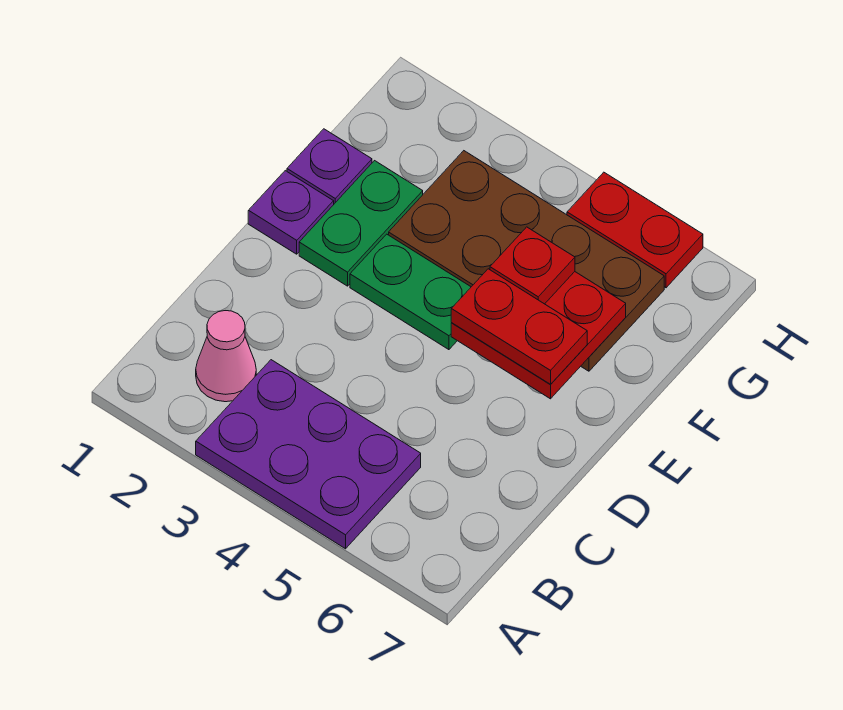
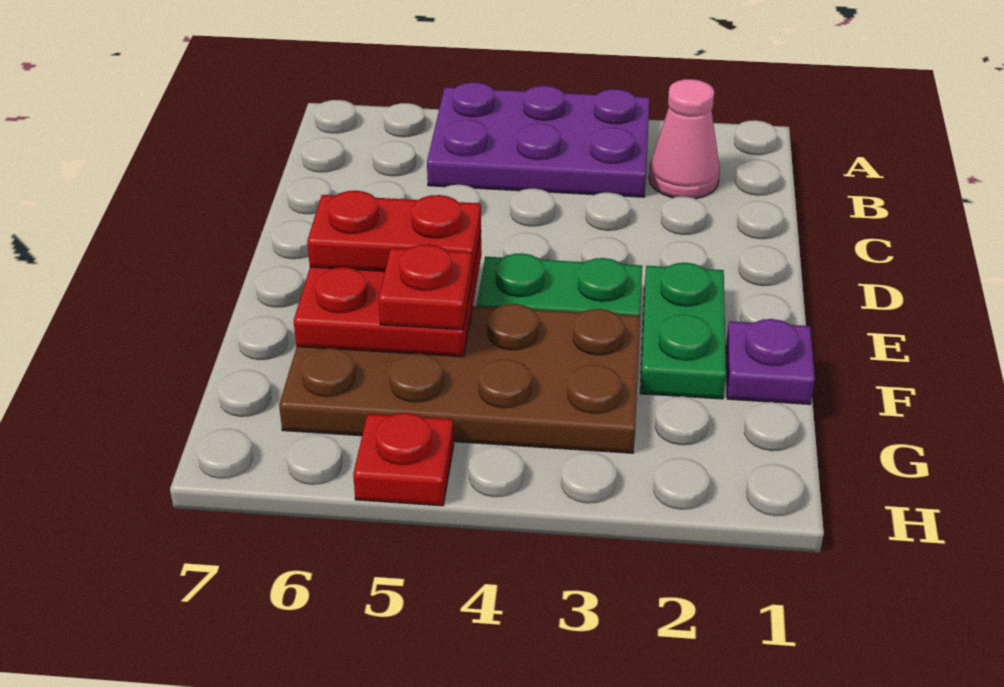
purple plate E1 level 1 -> none
red plate H5:H6 level 1 -> red plate H5 level 1

